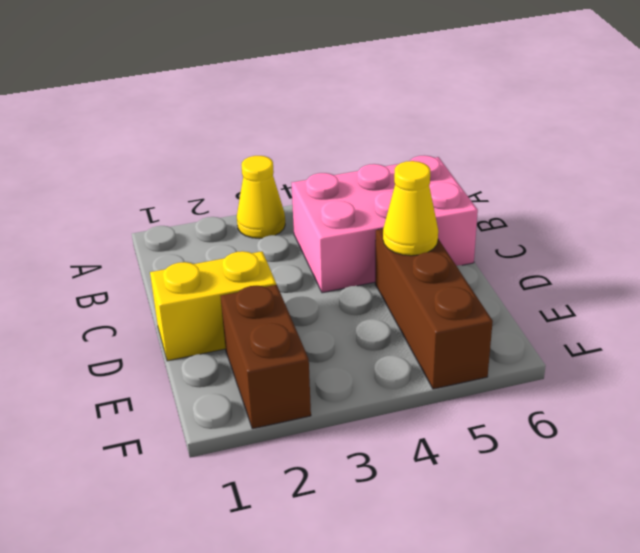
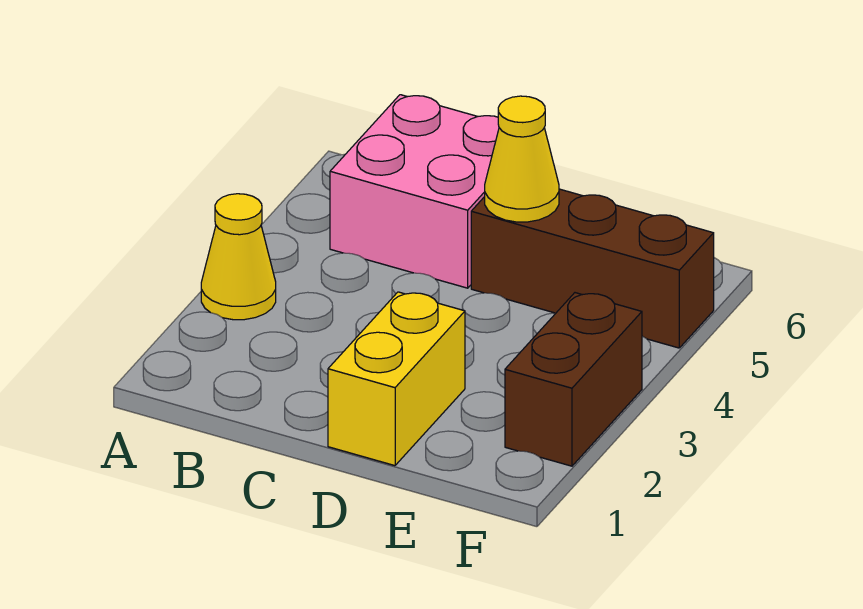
pink brick B4:C6 level 1 -> pink brick B5:C6 level 1
brown brick E2:F2 level 1 -> brown brick F2:F3 level 1

